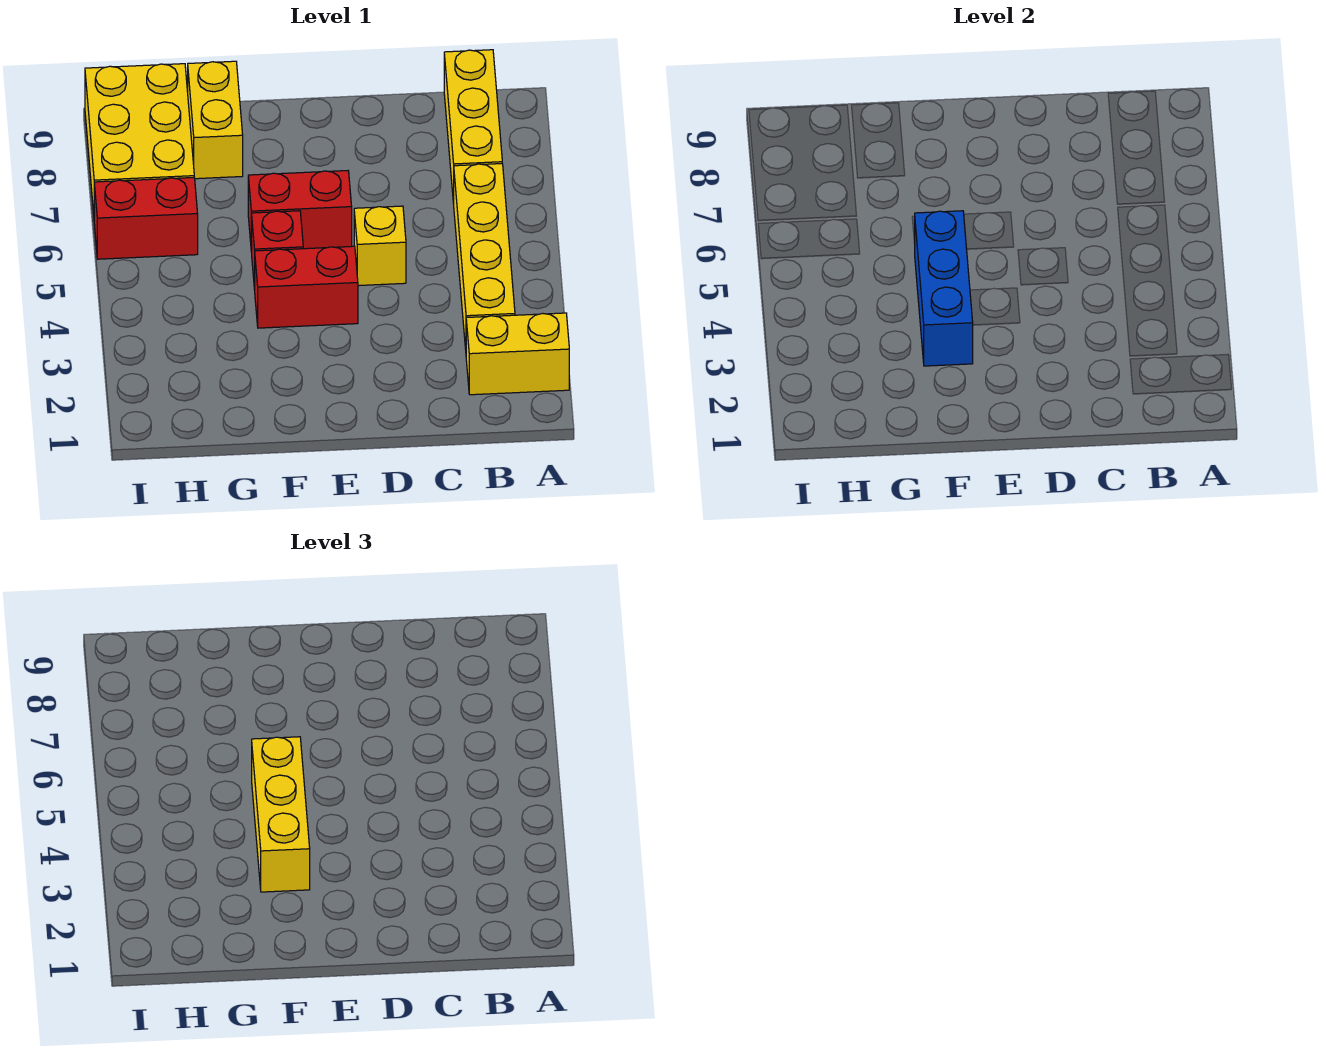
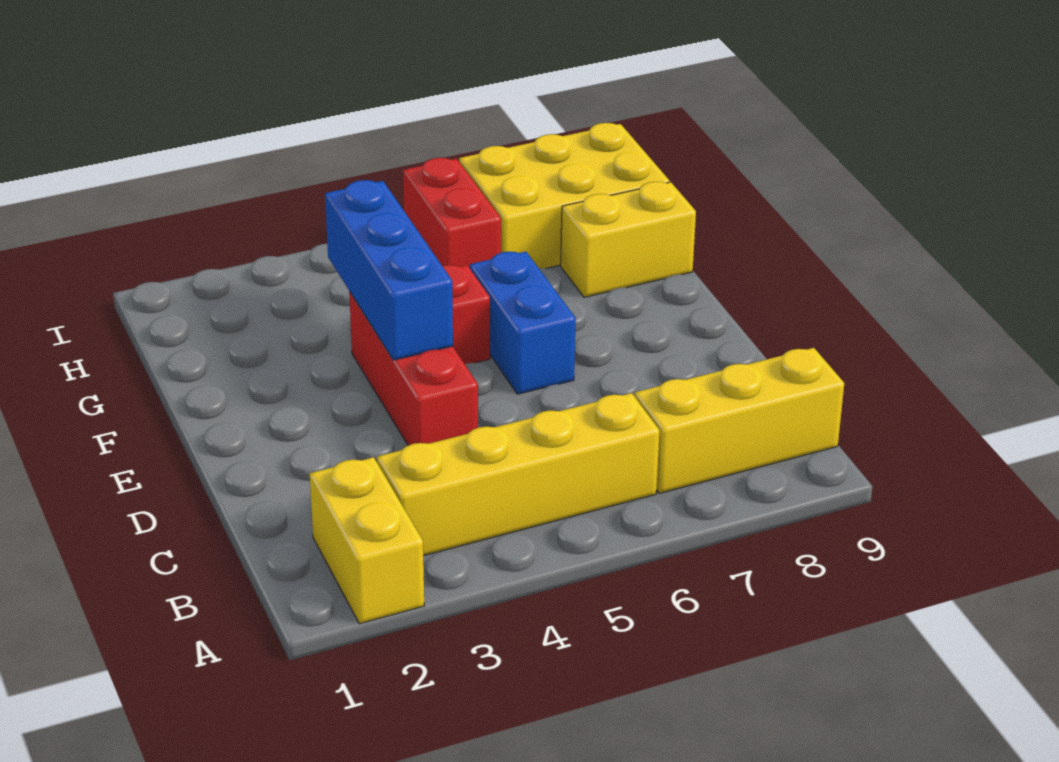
yellow brick D5 level 1 -> none
red brick E4:F4 level 1 -> red brick D4:F4 level 1
red brick E6:F6 level 1 -> blue brick E6:F6 level 1
blue brick F3:F5 level 2 -> blue brick E4:G4 level 2
yellow brick F3:F5 level 3 -> none

